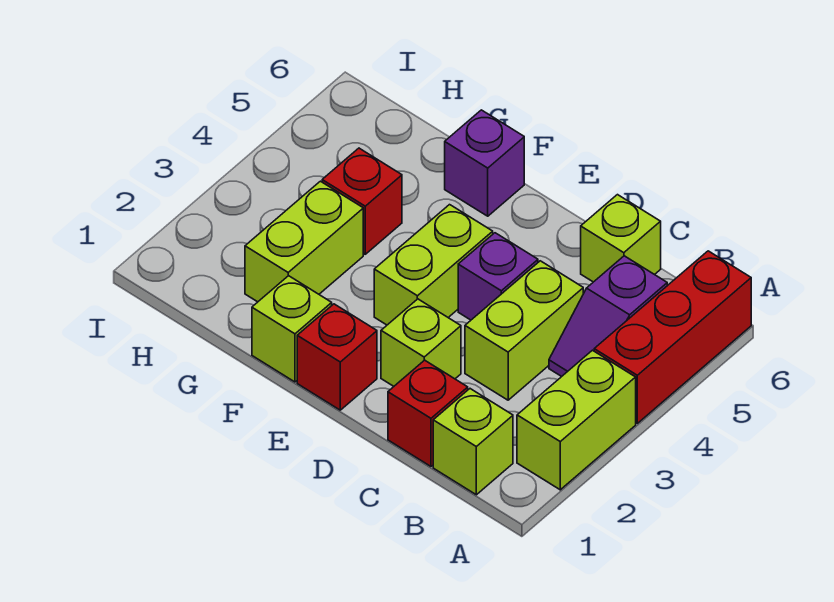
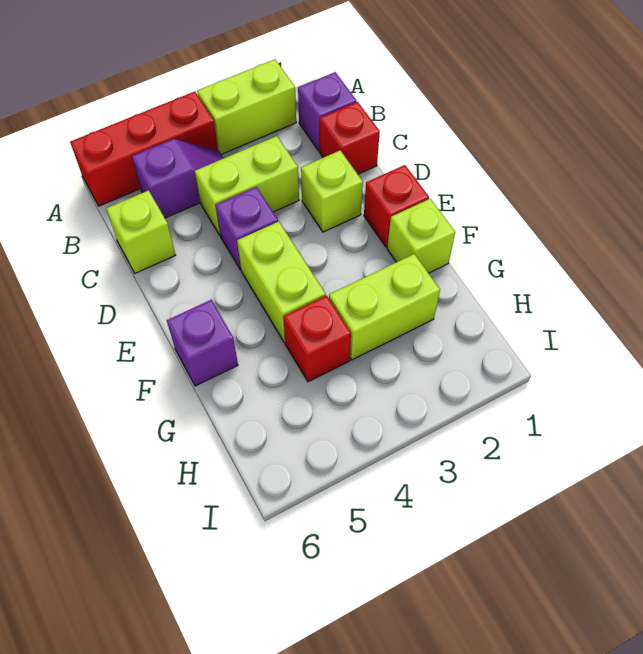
lime brick B1 level 1 -> purple brick B1 level 1
lime brick E3:E4 level 1 -> lime brick E4:F4 level 1

